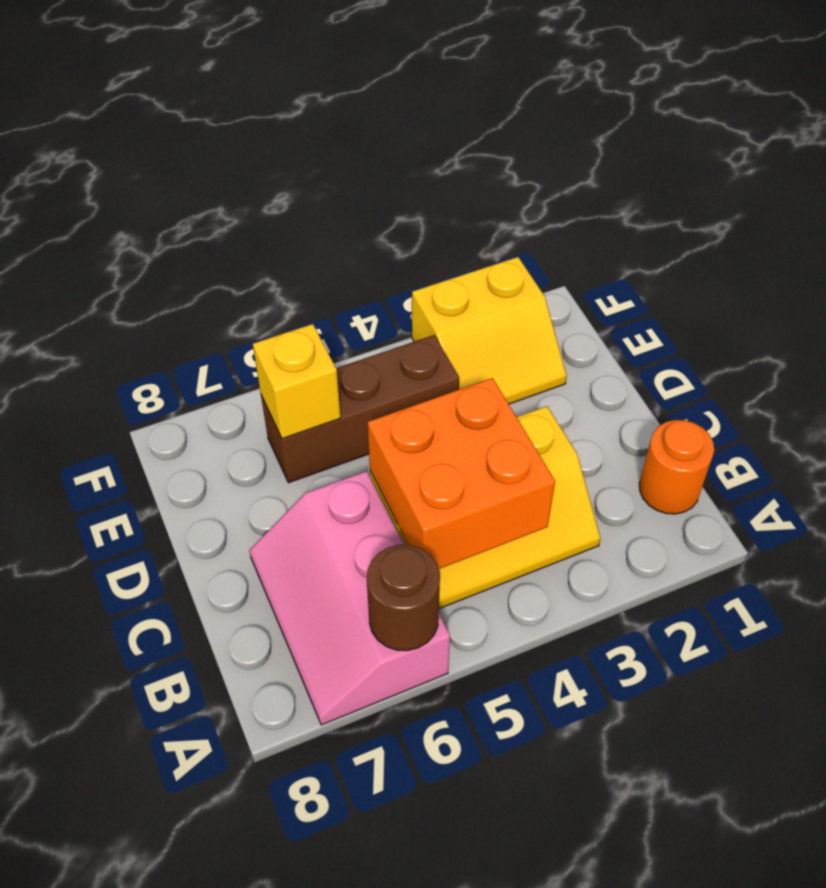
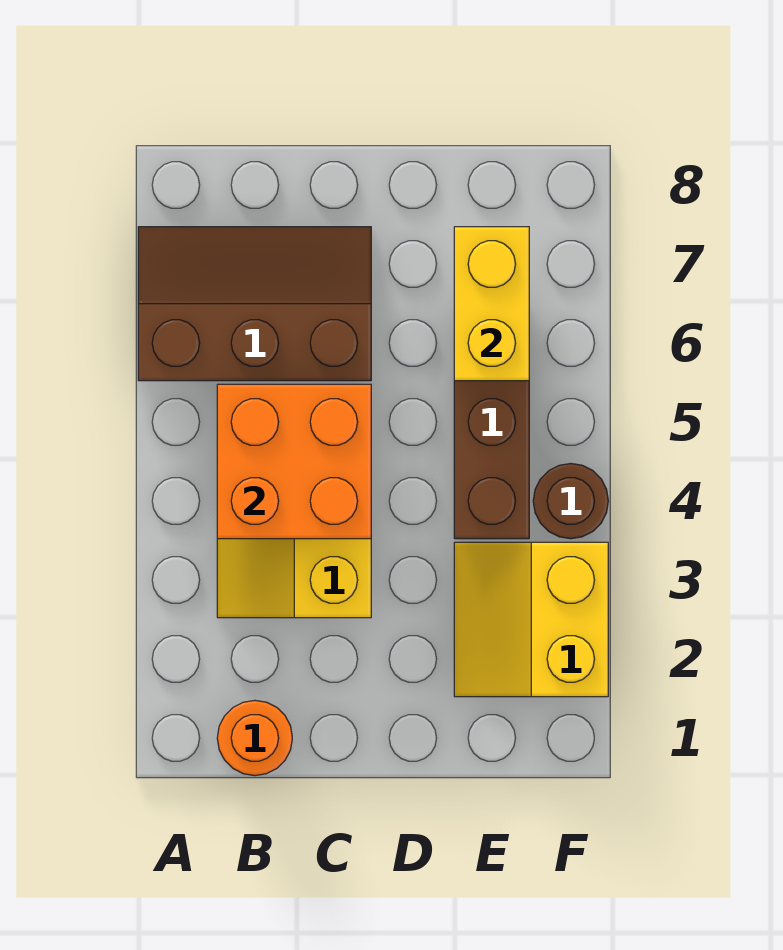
pink slope A6:C7 level 1 top 6 -> brown slope A6:C7 level 1 top 6
brown round brick A6 level 2 -> brown round brick F4 level 1
yellow brick E6 level 2 -> yellow brick E6:E7 level 2

